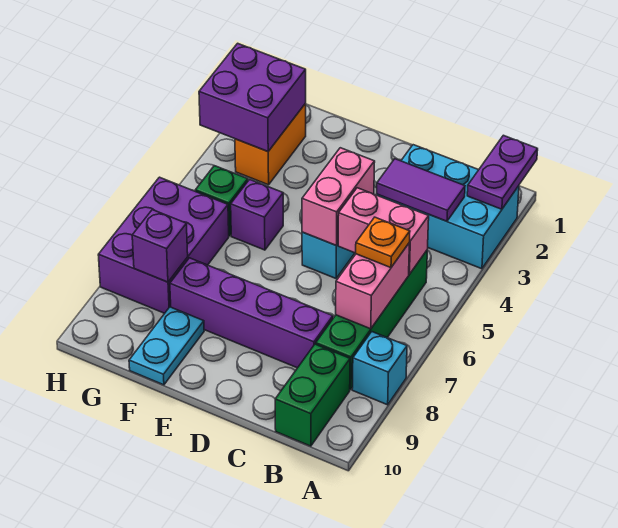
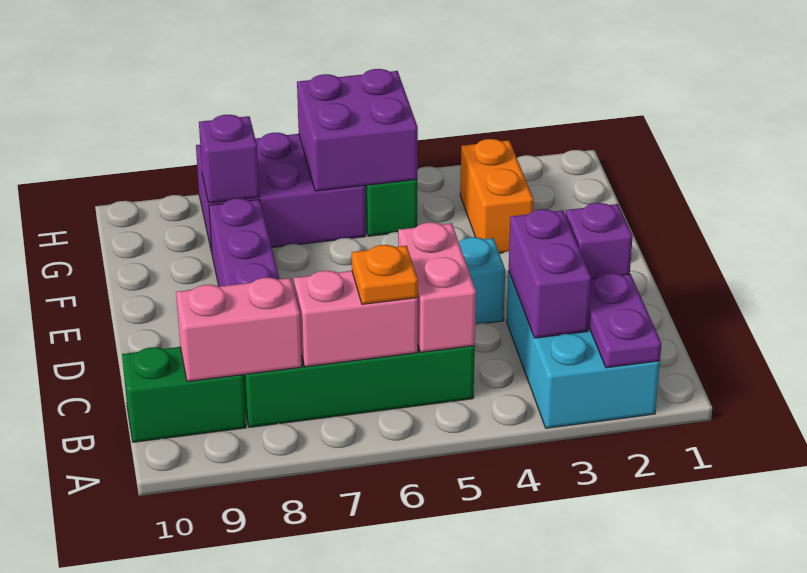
purple plate A1:A2 level 2 -> purple plate A2:B2 level 2
cyan brick A8 level 1 -> none
purple tile B3:C3 level 2 -> purple brick B3:C3 level 2
pink brick D4:D5 level 2 -> pink brick B8:B9 level 2
purple brick F5 level 1 -> purple brick C2 level 2
cyan plate F9:F10 level 1 -> none
orange brick G2:G3 level 1 -> orange brick F3:G3 level 1
purple brick G2:H3 level 2 -> purple brick G5:H6 level 2

